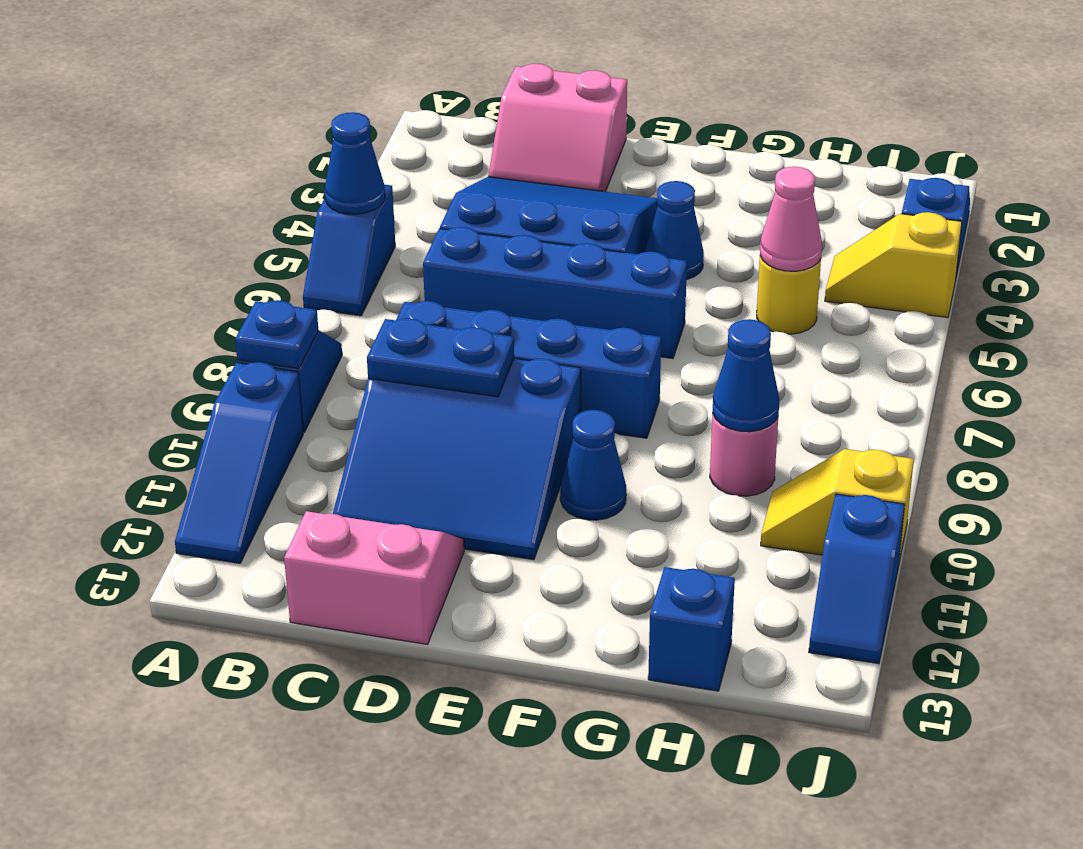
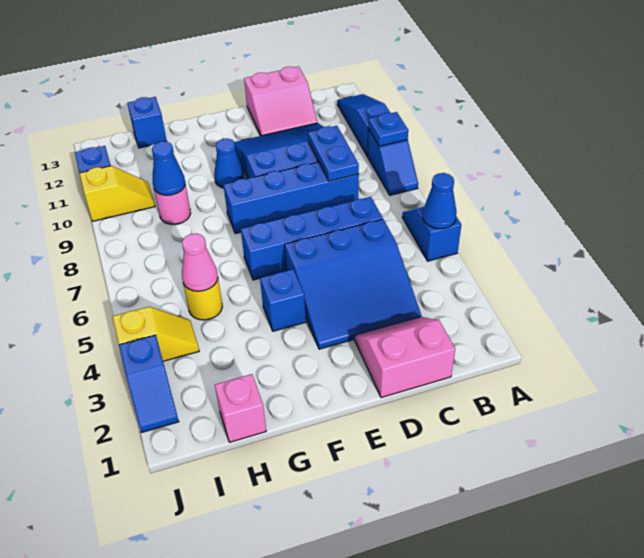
blue plate C9:D9 level 2 -> blue plate C8:C9 level 2
blue cone F4 level 1 -> blue brick F4 level 1
none -> pink brick H1 level 1

